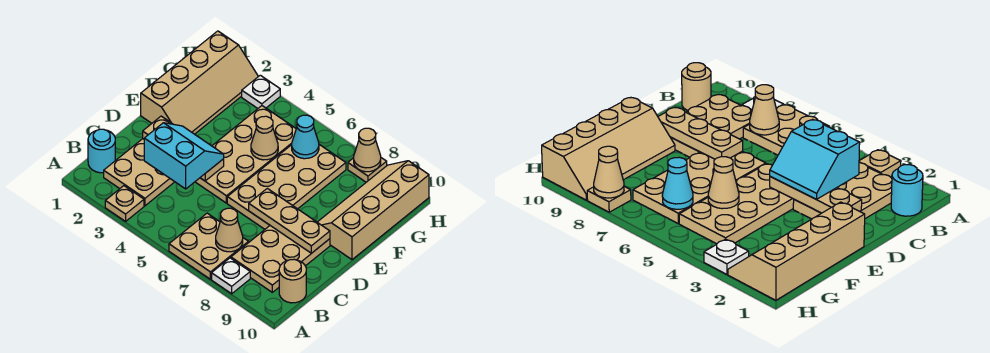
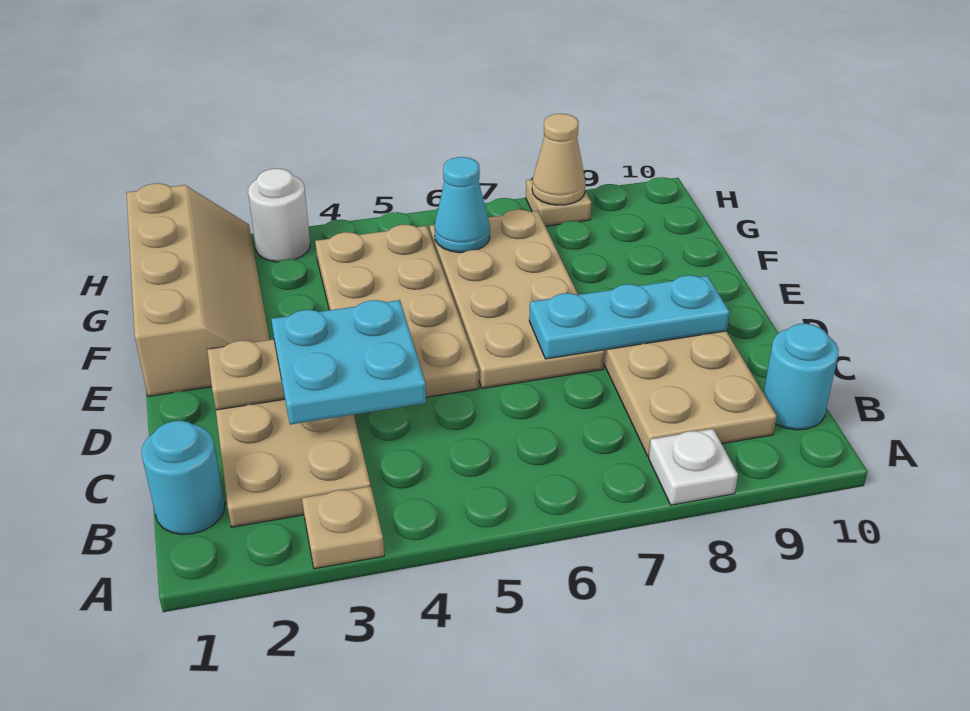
tan plate A6:B7 level 1 -> none
tan cone B7 level 2 -> none
tan round brick B10 level 1 -> cyan round brick B10 level 1
cyan slope C3:D4 level 3 top C -> cyan plate C3:D4 level 3
tan plate D7:D9 level 2 -> cyan plate D7:D9 level 2
tan slope E9:H10 level 1 top 10 -> none
tan cone F5 level 2 -> none
white plate H3 level 1 -> white round brick H3 level 1

